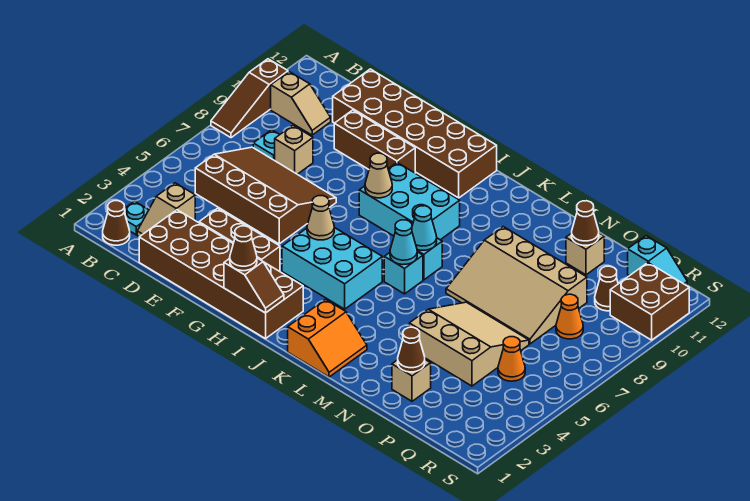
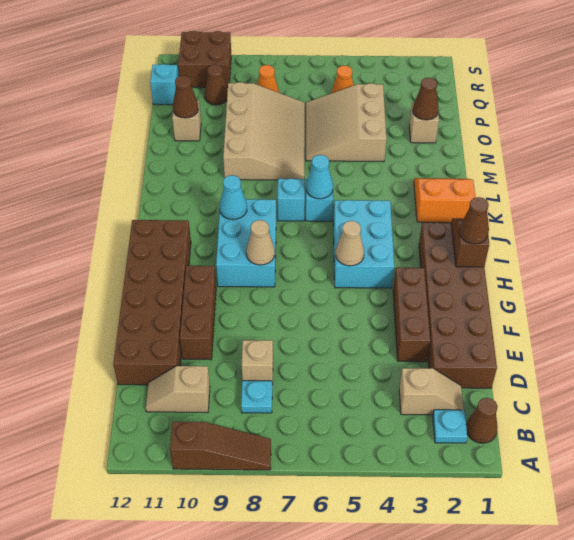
tan slope B10:C10 level 1 top B -> tan slope C10:C11 level 1 top 10
brown slope C5:F7 level 1 top 5 -> none
cyan cone K7 level 2 -> cyan cone J9 level 2

